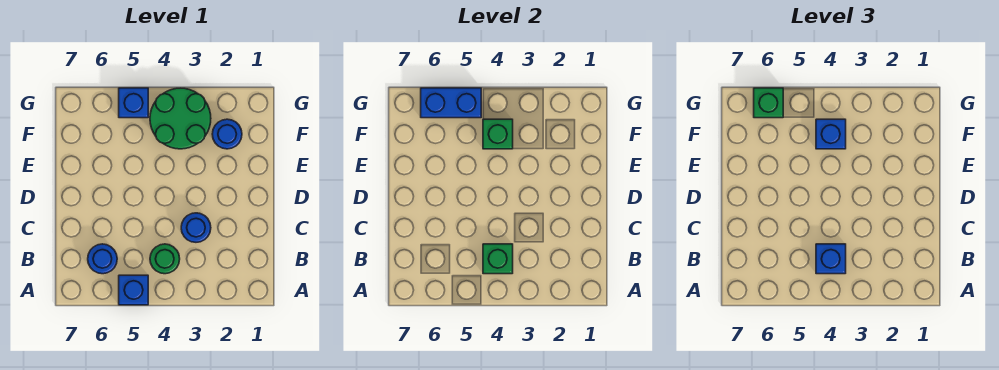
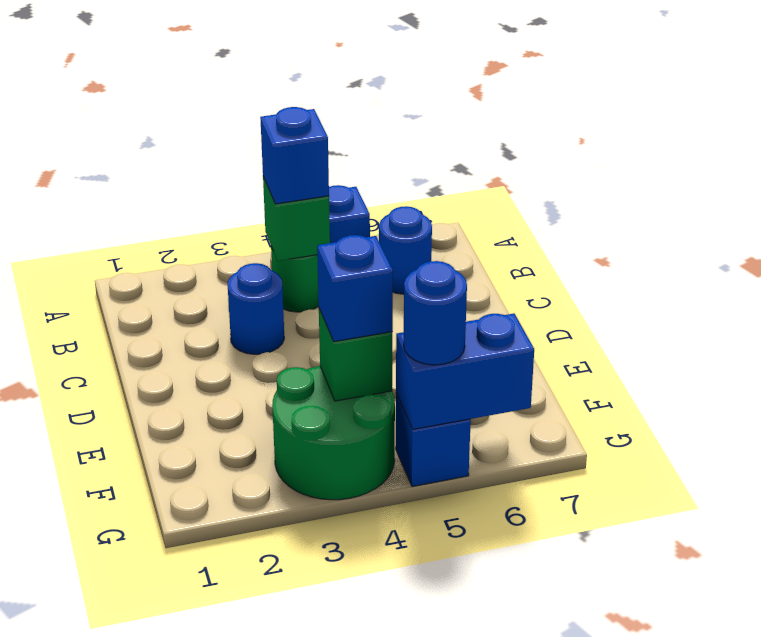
blue round brick F2 level 1 -> blue round brick G5 level 3
green brick G6 level 3 -> none

